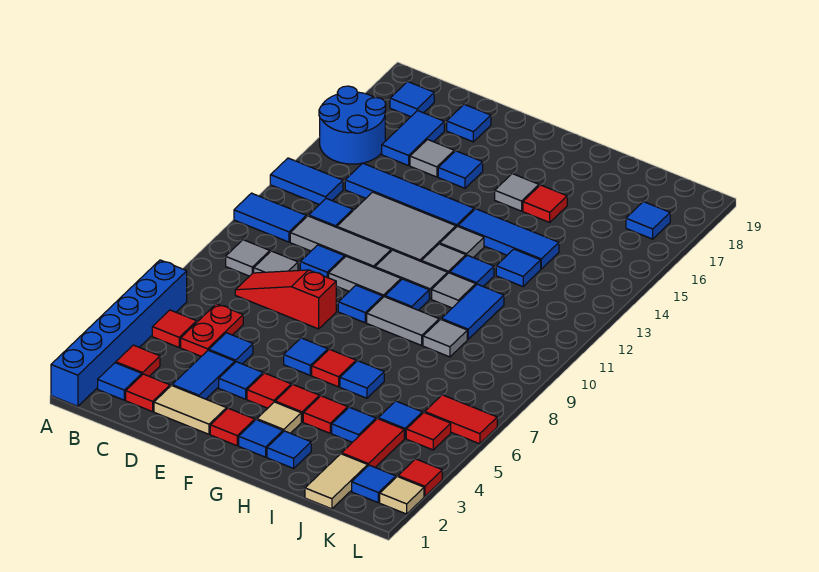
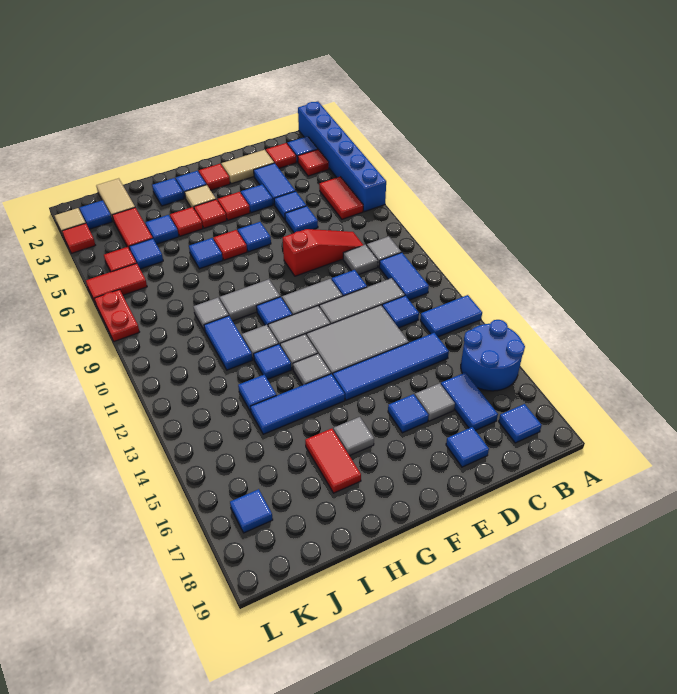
blue tile A11:B11 level 1 -> blue tile B10:B11 level 1
red tile B5 level 1 -> red tile B5:B6 level 1
red plate C5:C6 level 1 -> red plate L7:L8 level 1
blue tile F9 level 1 -> blue tile D6 level 1
red tile H16 level 1 -> red tile H16:H17 level 1

